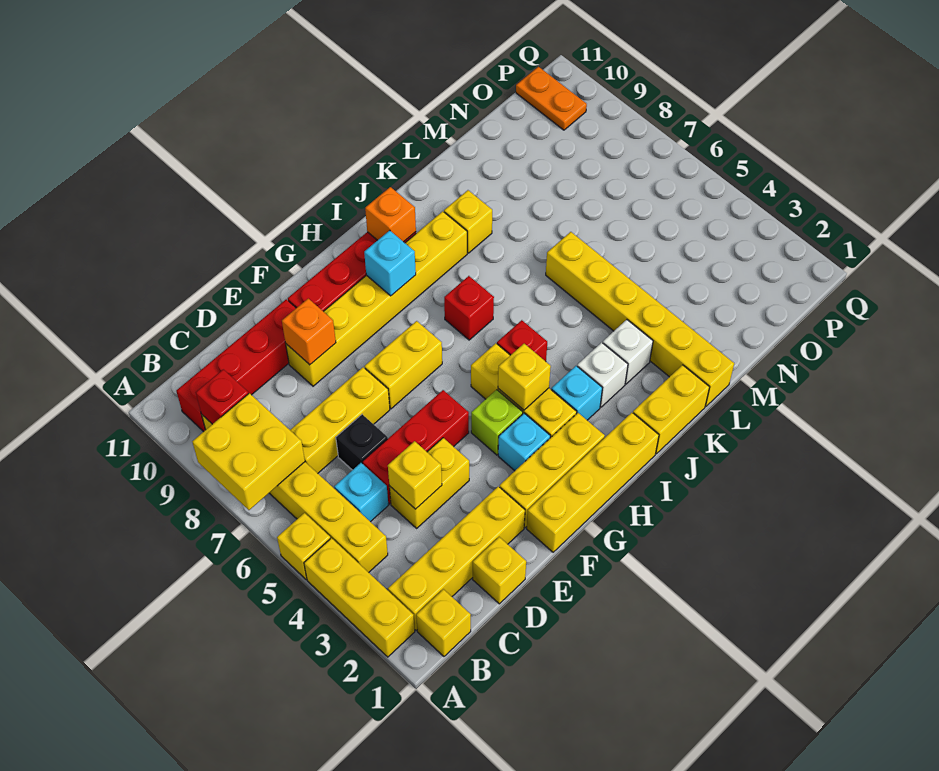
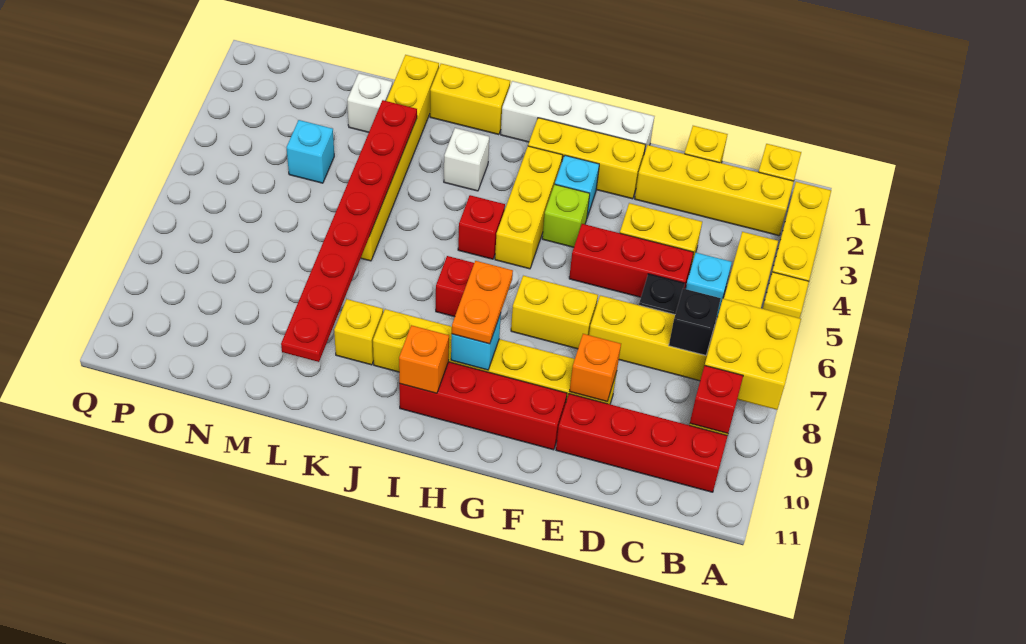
none -> black brick C7 level 2
yellow brick D4 level 2 -> none
yellow brick F1:I1 level 1 -> white brick F1:I1 level 1
yellow brick H4 level 2 -> none
cyan brick I3 level 1 -> cyan brick N4 level 1
white brick K3 level 1 -> white brick M2 level 1
none -> red plate L3:L10 level 2
orange plate P10:P11 level 1 -> orange plate H8:H9 level 3

